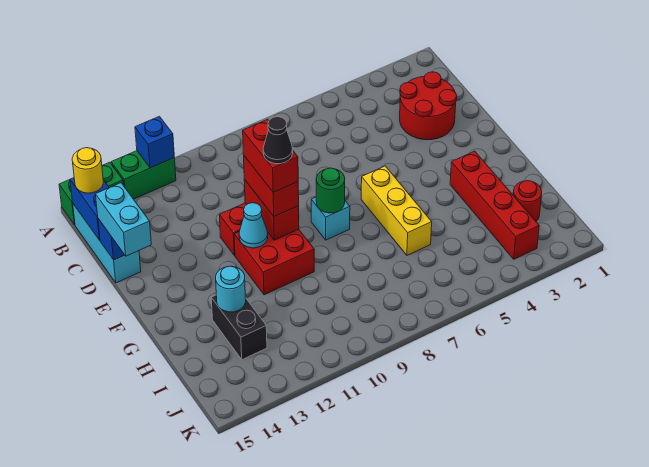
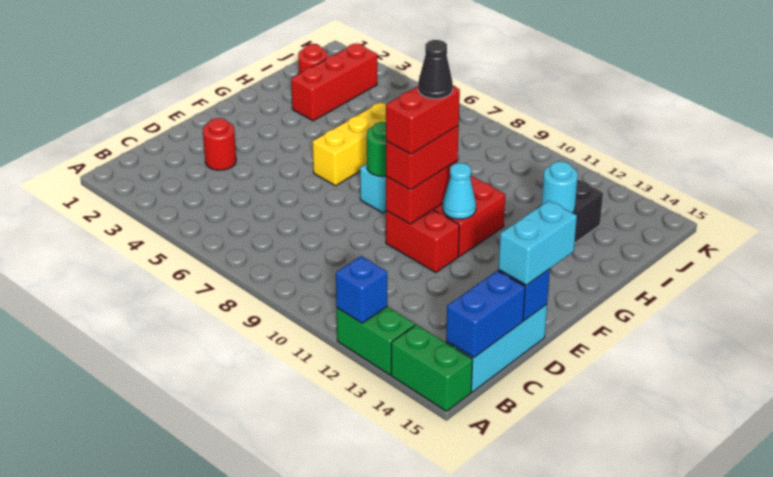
yellow round brick B15 level 3 -> none
red round brick C2:D3 level 1 -> red round brick D3 level 1
red brick G3:J3 level 1 -> red brick H3:J3 level 1

